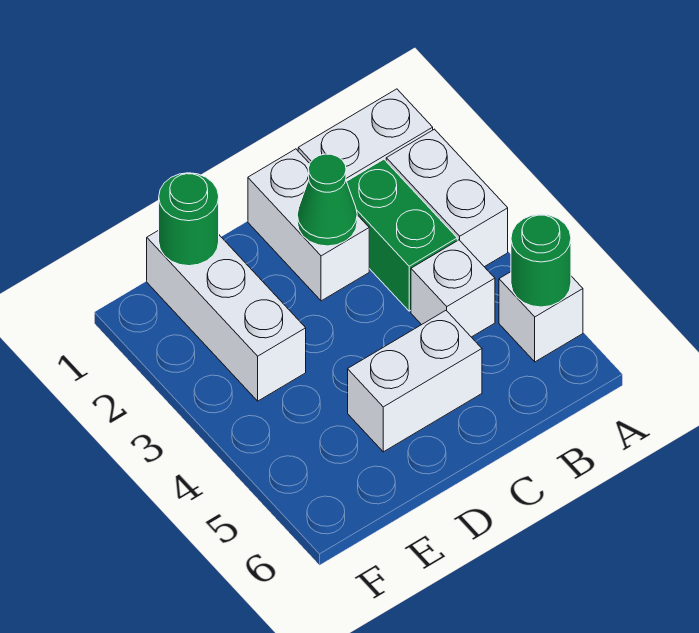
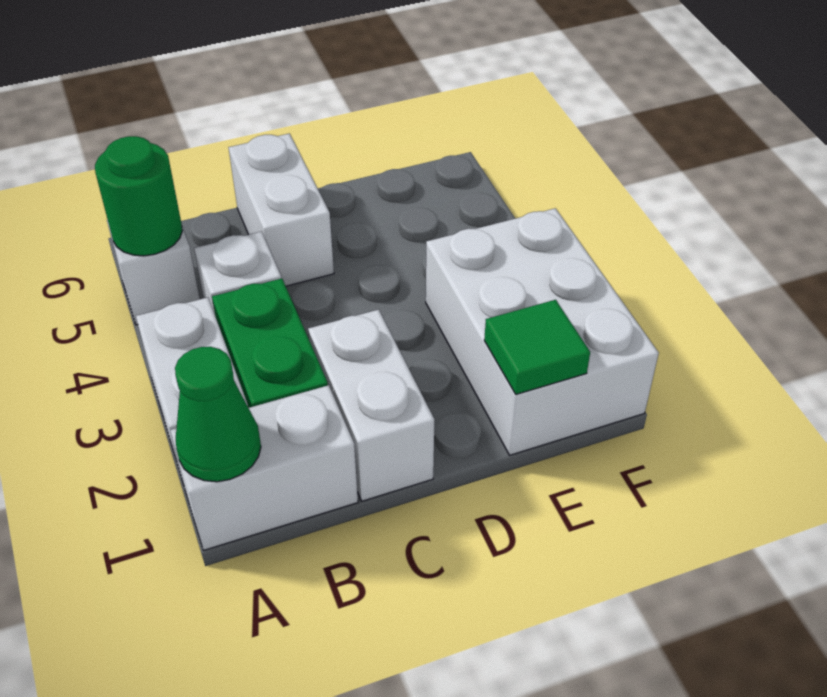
green cone C2 level 2 -> green cone A1 level 2
white brick C5:D5 level 1 -> white brick C5:C6 level 1
white brick E1:E3 level 1 -> white brick E1:F3 level 1
green round brick E1 level 2 -> green tile E1 level 2

